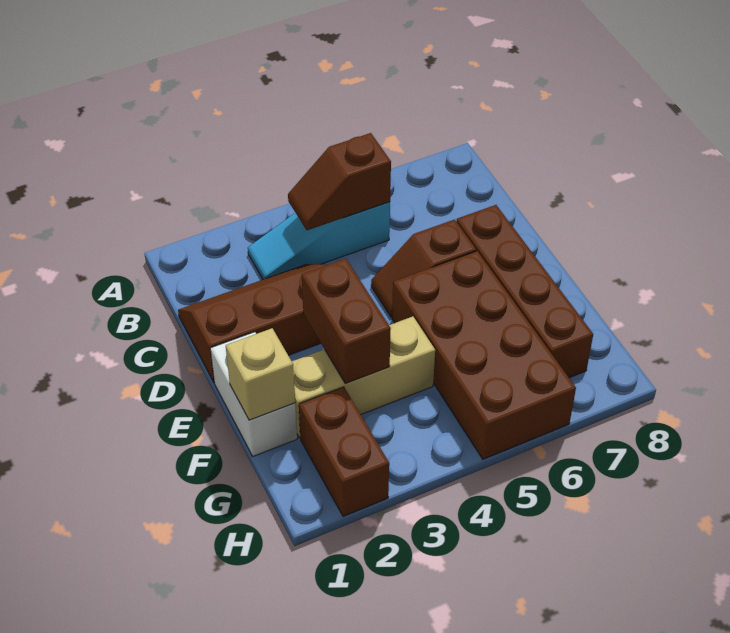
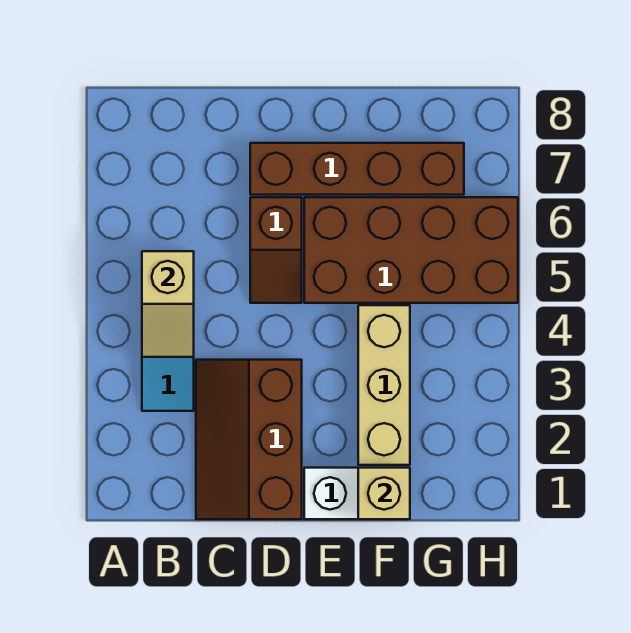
brown slope B4:B5 level 2 top 5 -> tan slope B4:B5 level 2 top 5
brown brick E3:F3 level 2 -> none
brown brick G2:H2 level 1 -> none

